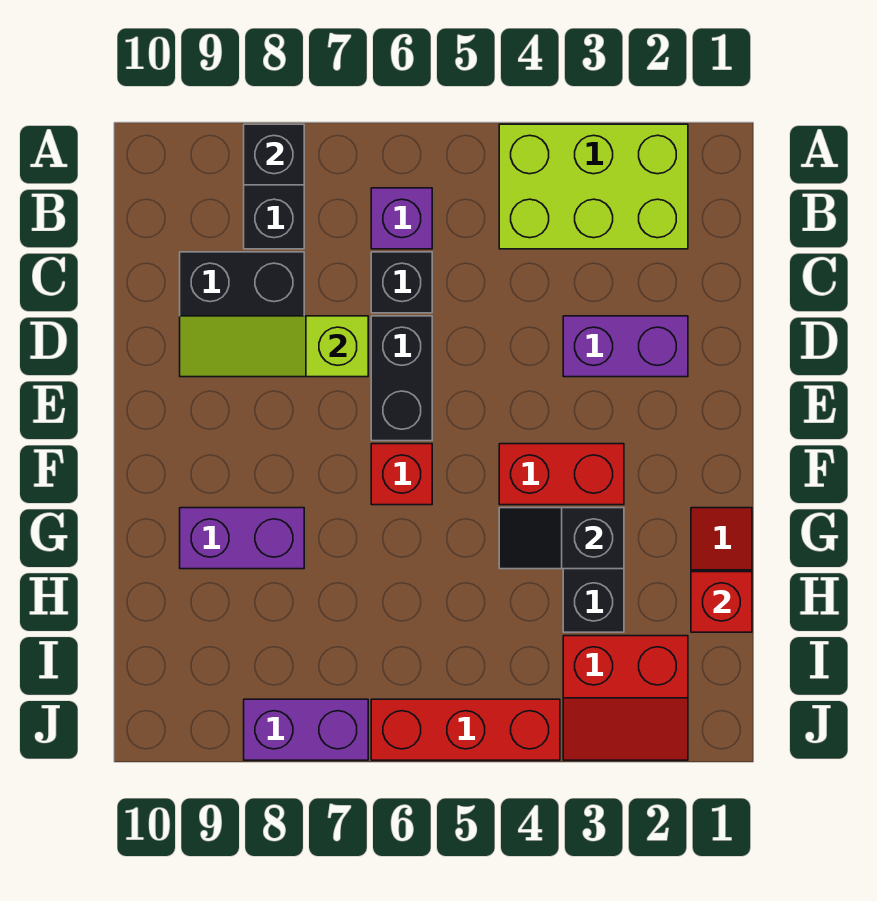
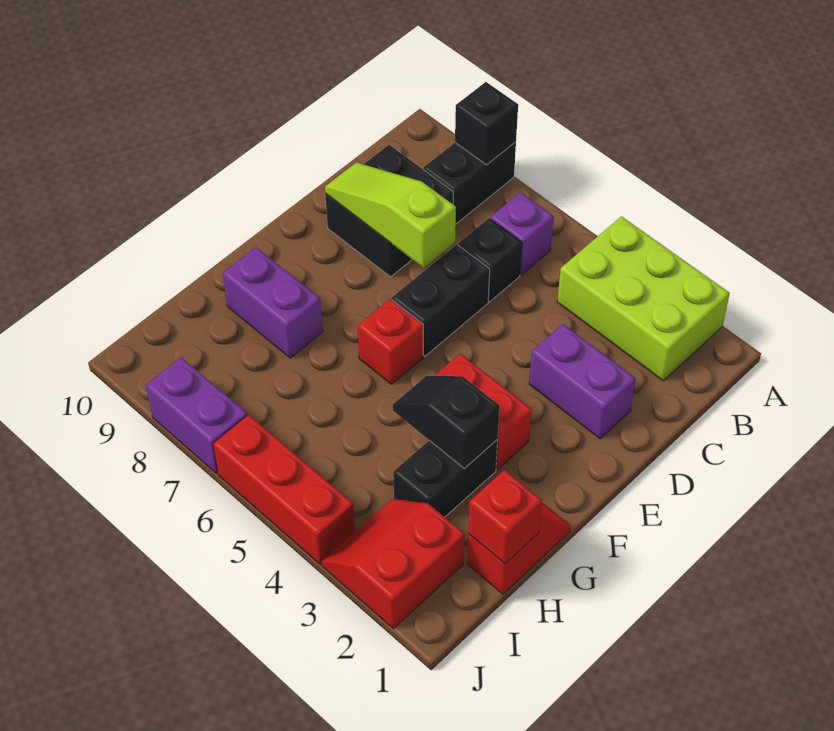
red slope I2:J3 level 1 top I -> red slope I2:J3 level 1 top 2

